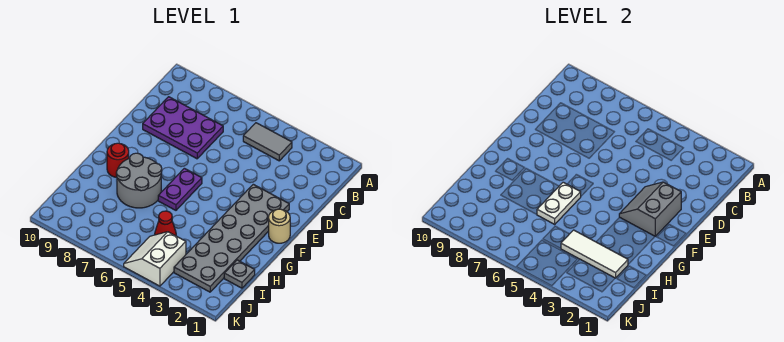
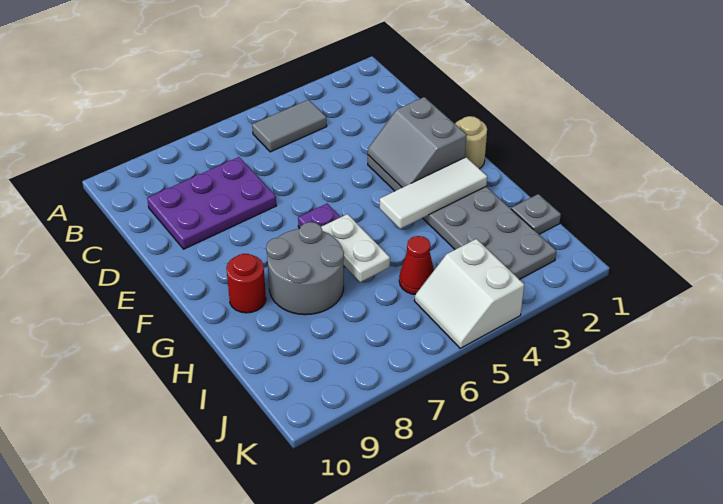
white tile I2:I4 level 2 -> white tile G2:G4 level 2

